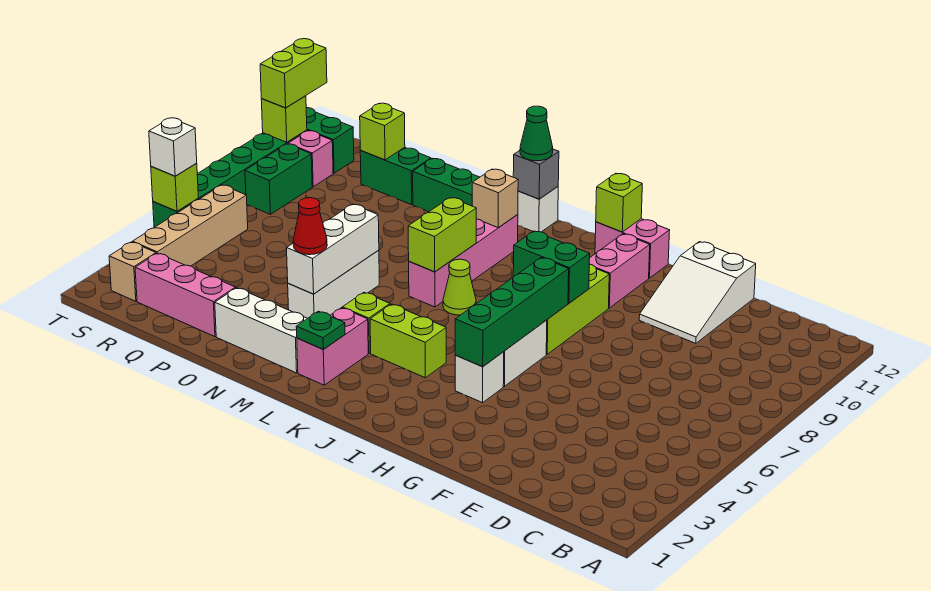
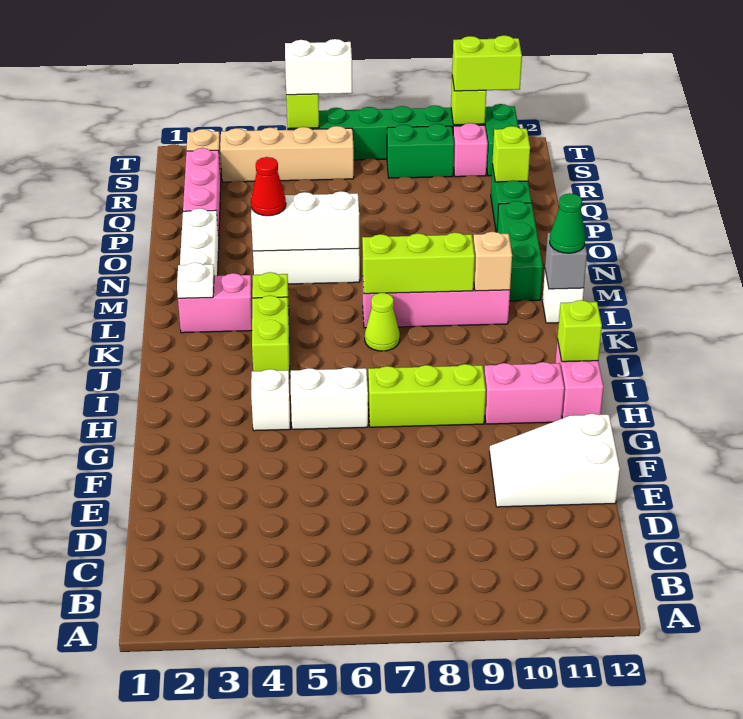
green brick H4:H7 level 2 -> none
green brick H8:I8 level 2 -> none
green plate L2 level 2 -> white plate L2 level 2
lime brick L7:L8 level 2 -> lime brick L7:L9 level 2
white brick T5 level 3 -> white brick T5:T6 level 3

